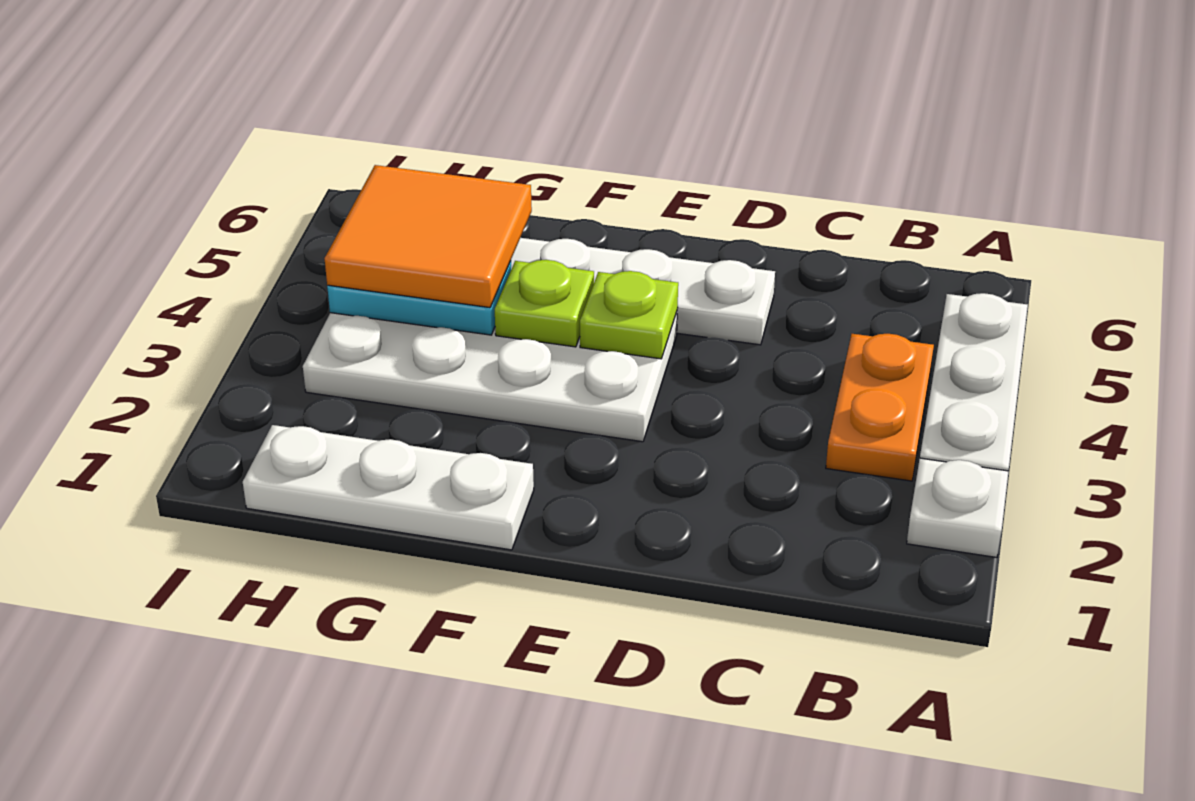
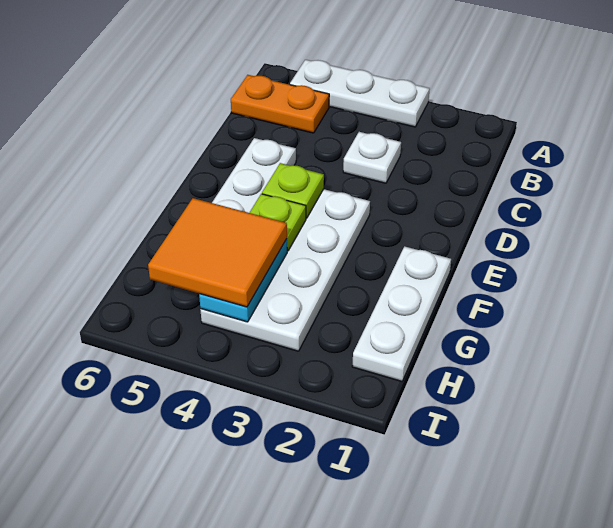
white plate A2 level 1 -> white plate C3 level 1
orange plate B3:B4 level 1 -> orange plate B5:B6 level 1

